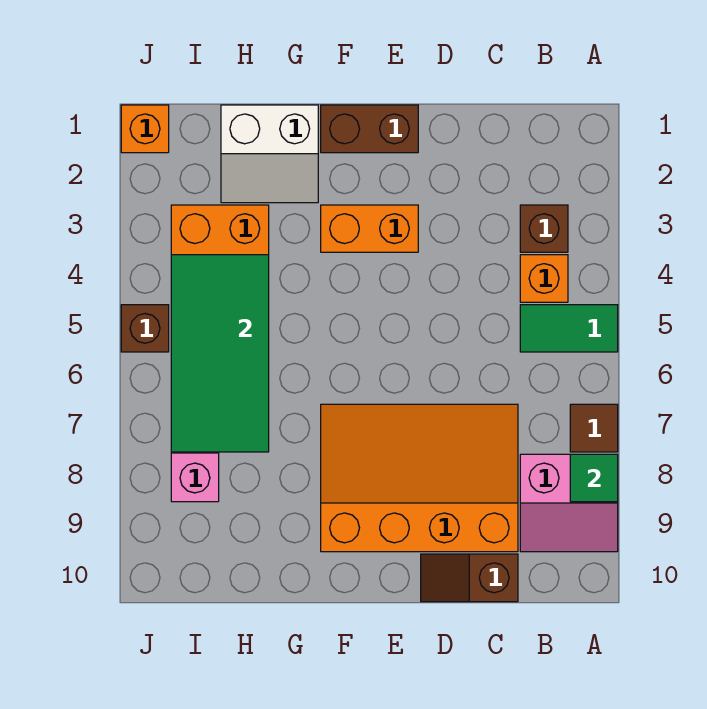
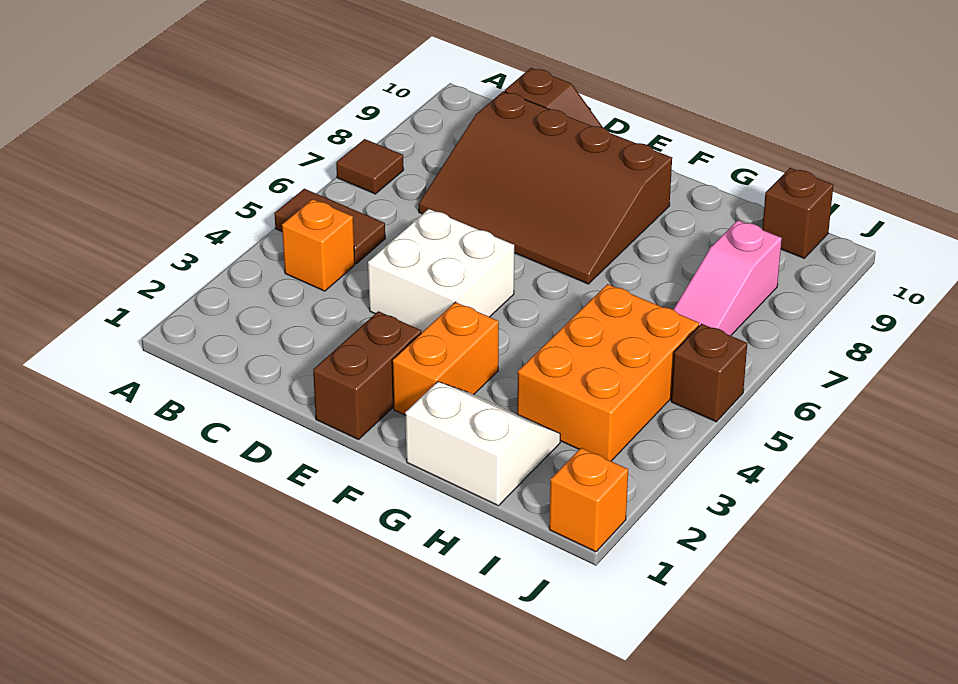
green tile A5:B5 level 1 -> brown tile A5:B5 level 1
pink slope A8:B9 level 1 top 8 -> none
green tile A8 level 2 -> none
brown brick B3 level 1 -> brown brick I10 level 1
orange slope C7:F9 level 1 top 9 -> brown slope C7:F9 level 1 top 9
none -> white brick D4:E5 level 1
brown brick E1:F1 level 1 -> brown brick E1:E2 level 1
orange brick E3:F3 level 1 -> orange brick F2:F3 level 1
green tile H4:I7 level 2 -> none

